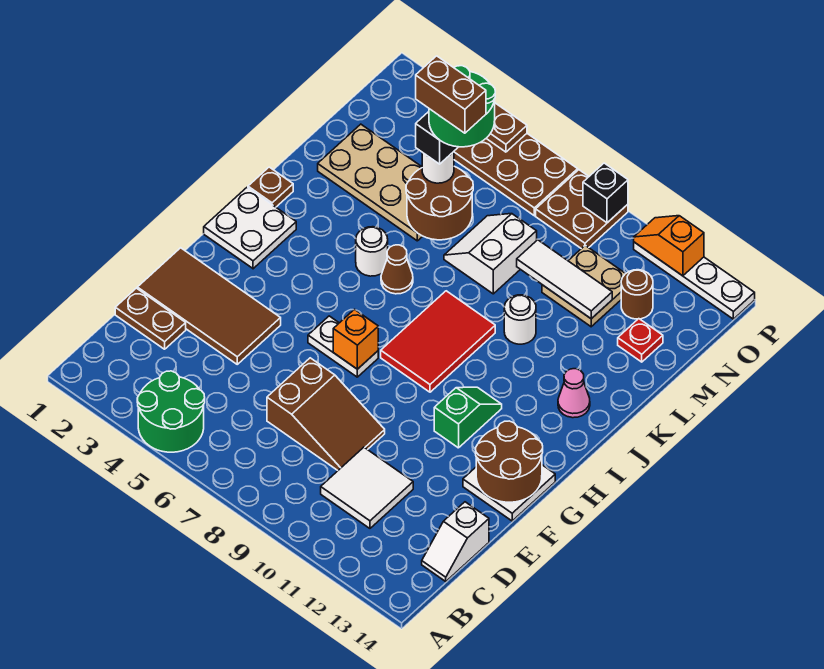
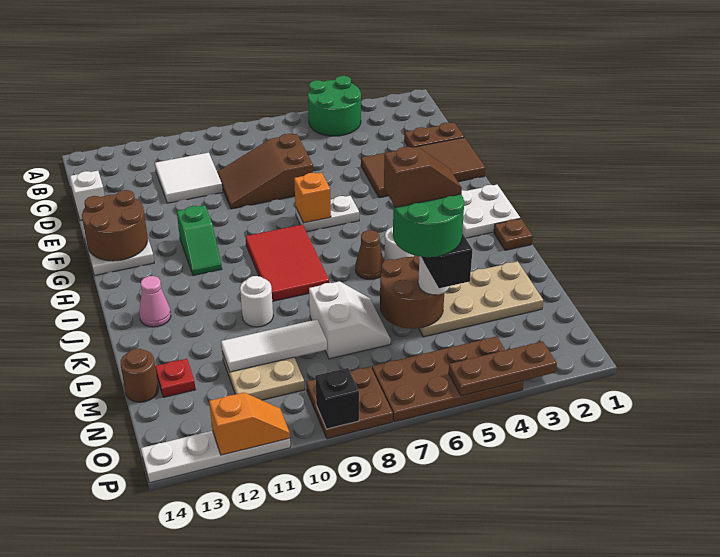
brown brick M5:M6 level 6 -> brown slope M5:M6 level 6 top 6
brown round brick N12 level 1 -> brown round brick M14 level 1

